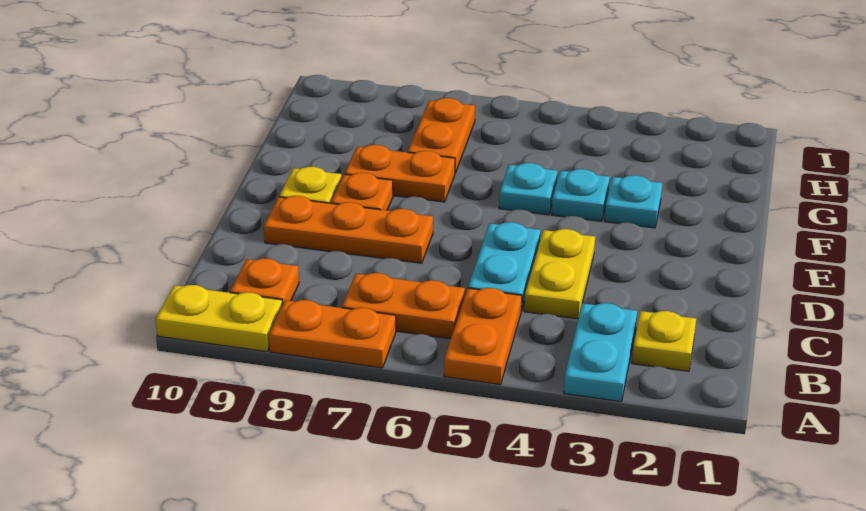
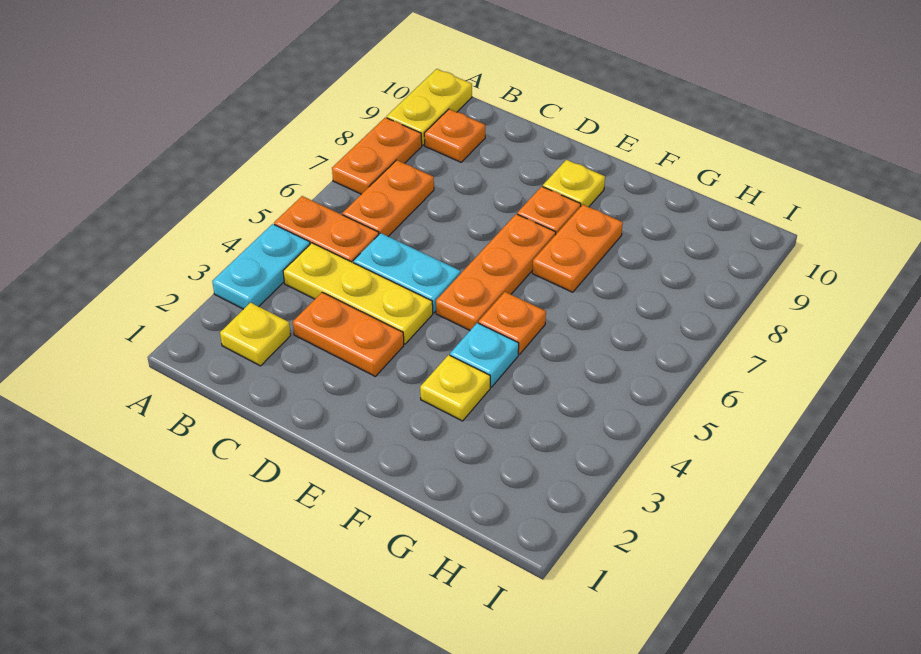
cyan plate A3:B3 level 1 -> cyan plate A3:A4 level 1
yellow plate C4:D4 level 1 -> yellow plate B4:D4 level 1
orange plate D7:D9 level 1 -> orange plate E5:E7 level 1
cyan plate F3 level 1 -> yellow plate F3 level 1
cyan plate F5 level 1 -> orange plate F5 level 1
orange plate G7:H7 level 1 -> orange plate C3:D3 level 1

